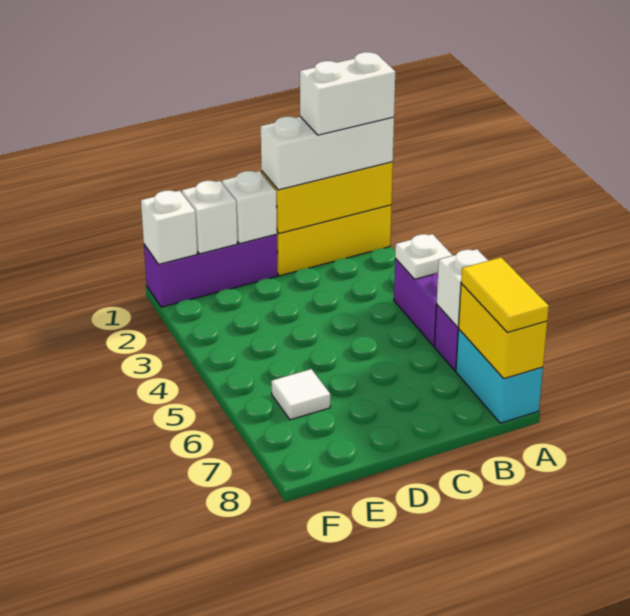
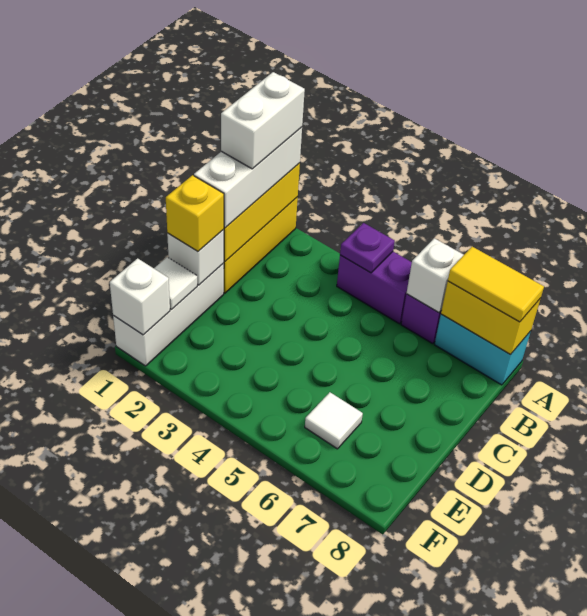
white plate A4 level 2 -> purple plate A4 level 2
purple brick D1:F1 level 1 -> white brick D1:F1 level 1
none -> yellow brick D1 level 3
white brick E1 level 2 -> white tile E1 level 2

